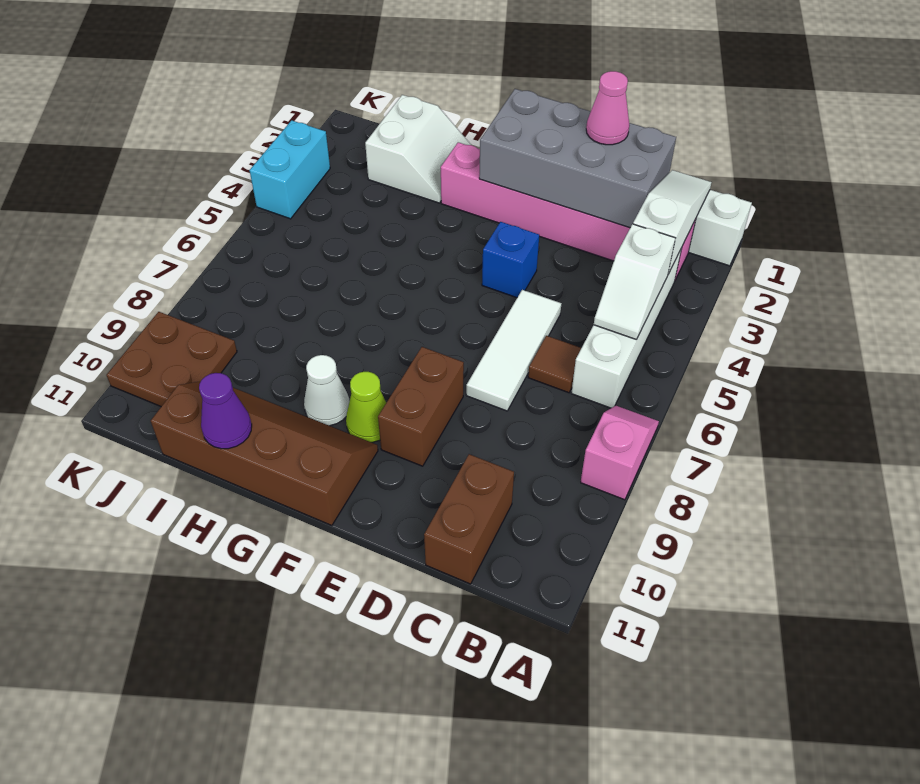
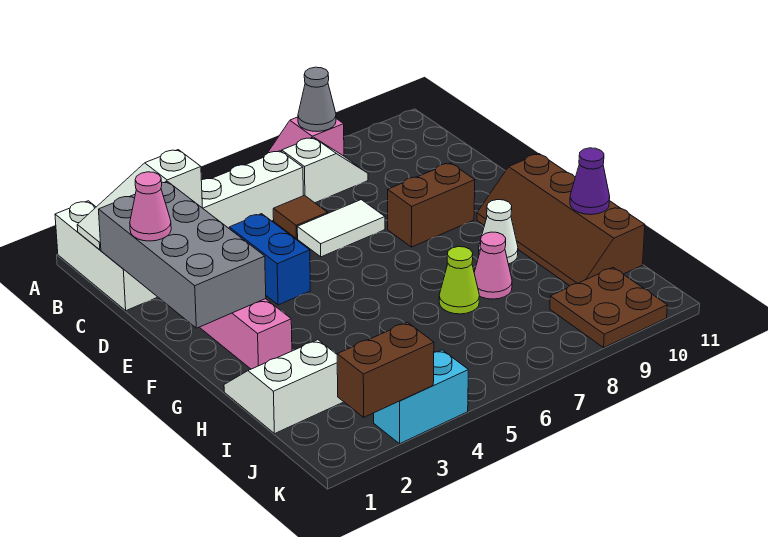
none -> grey cone A8 level 2
white slope B4:B5 level 2 top 4 -> white slope B7:B8 level 1 top 7
brown brick C10:C11 level 1 -> brown brick K2:K3 level 2
white tile D5:D7 level 1 -> white tile D6:D7 level 1
blue brick E4 level 1 -> blue brick D4:E4 level 1
lime cone F9 level 1 -> lime cone H7 level 1
none -> pink cone H8 level 1

